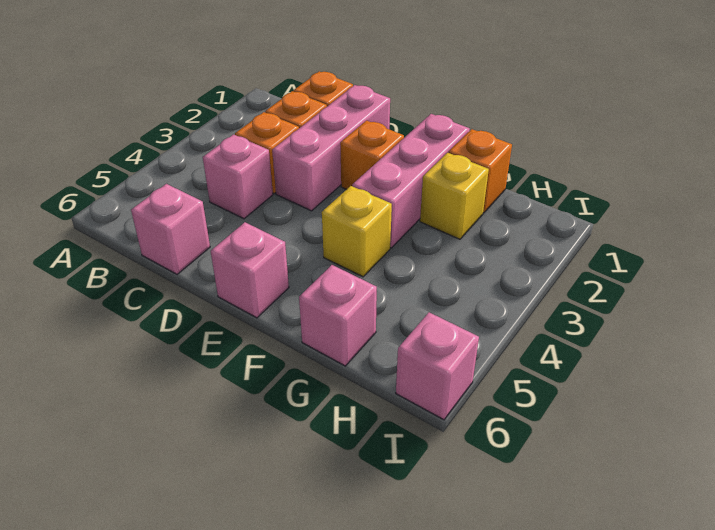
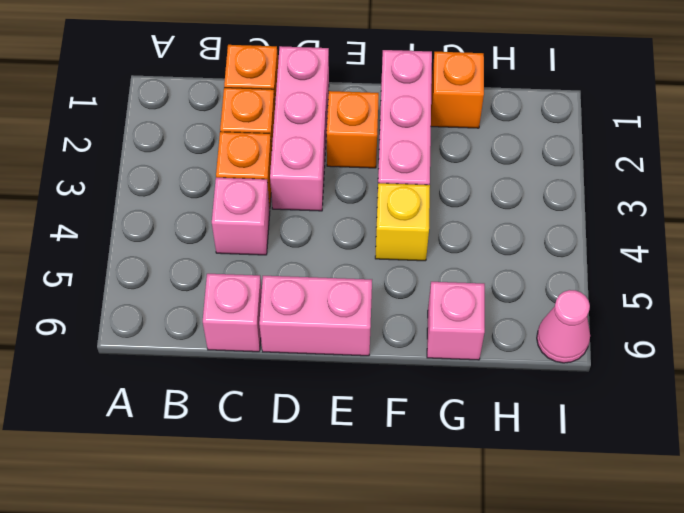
pink brick E6 level 1 -> pink brick D6:E6 level 1
yellow brick G2 level 1 -> none
pink brick I6 level 1 -> pink cone I6 level 1

